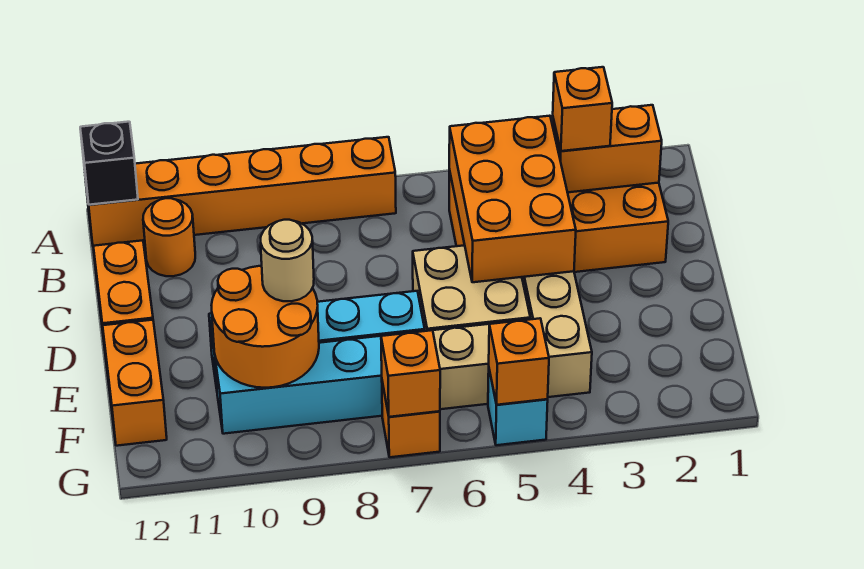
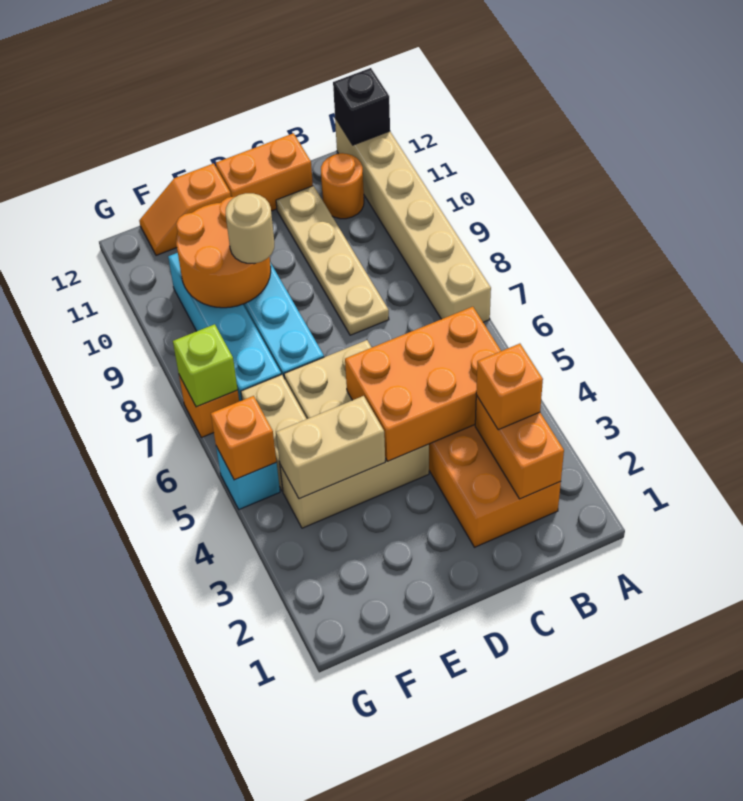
orange brick A7:A12 level 1 -> tan brick A7:A12 level 1
none -> tan plate C8:C11 level 1
none -> tan brick E4:F4 level 2
orange brick E12:F12 level 1 -> orange slope E12:F12 level 1 top E
orange brick G7 level 2 -> lime brick G7 level 2

